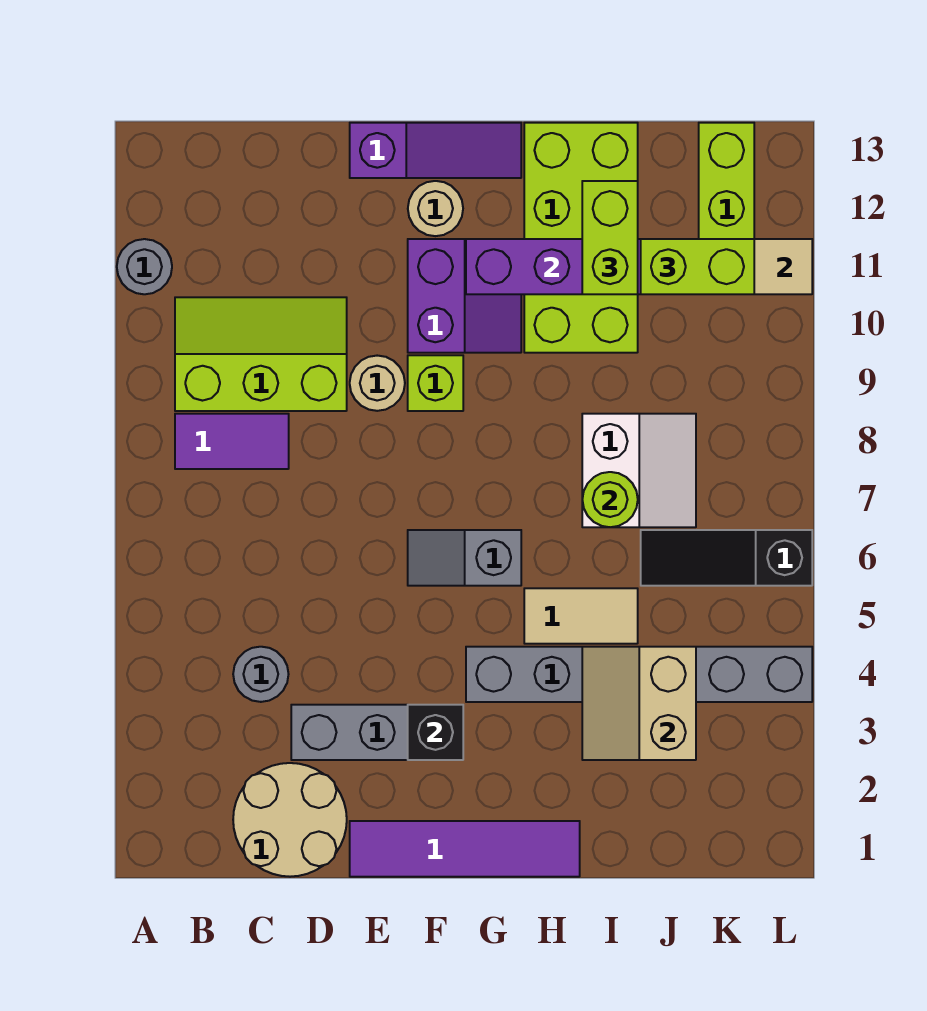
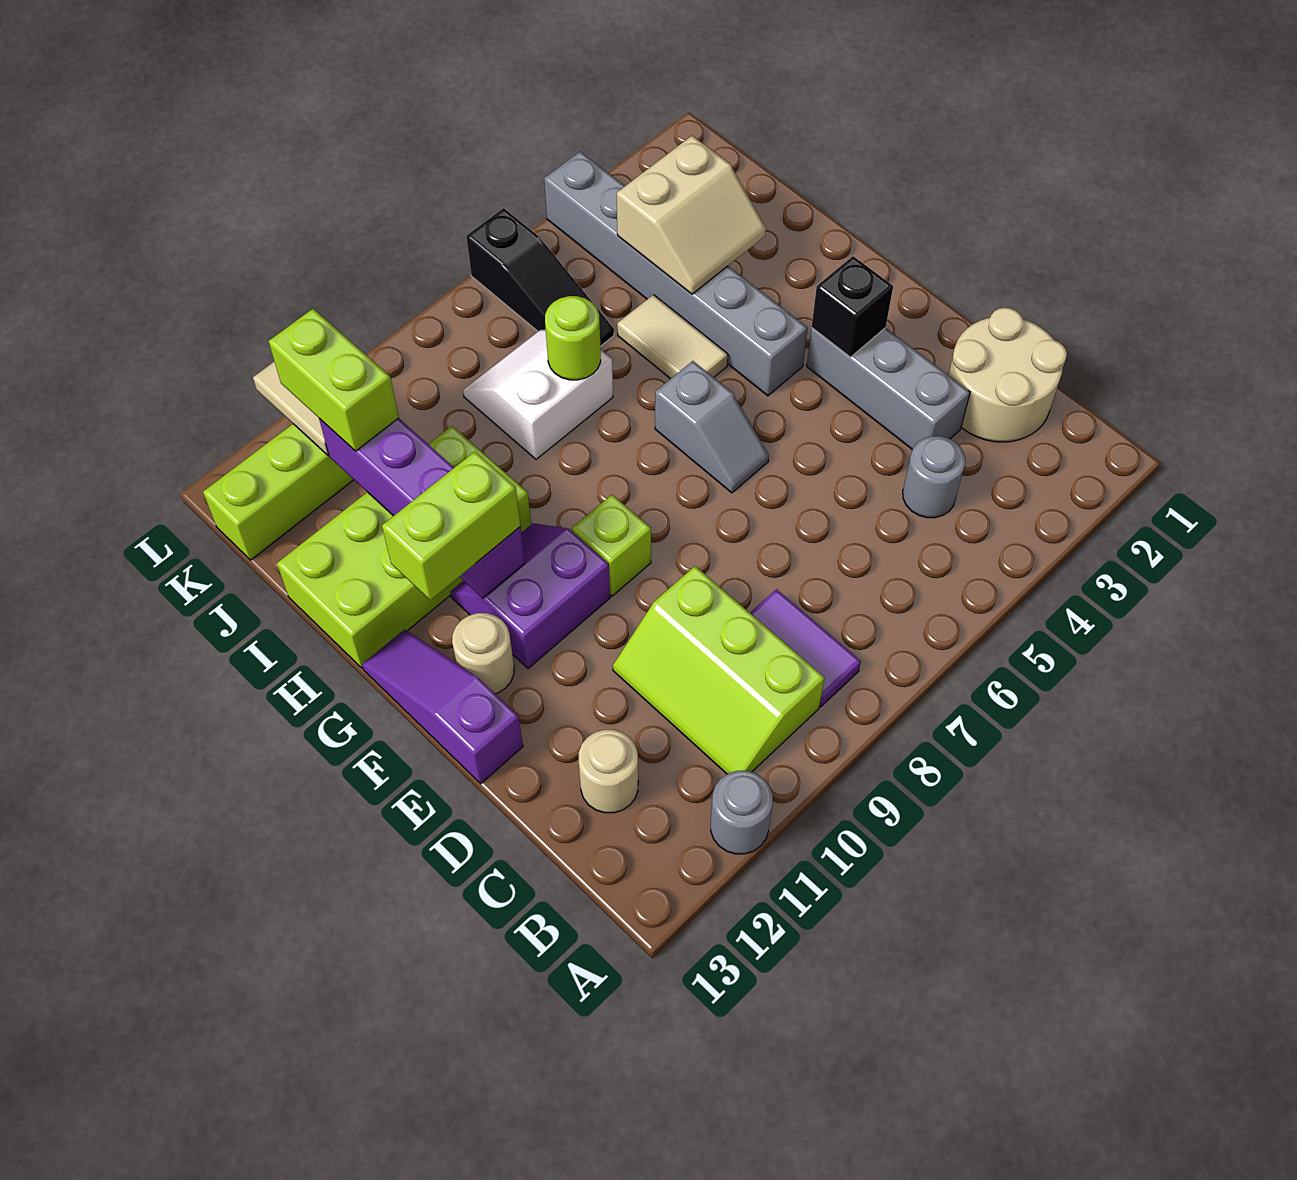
purple tile E1:H1 level 1 -> none
tan round brick E9 level 1 -> tan round brick C12 level 1
lime brick I11:I12 level 3 -> lime brick G11:G12 level 3

